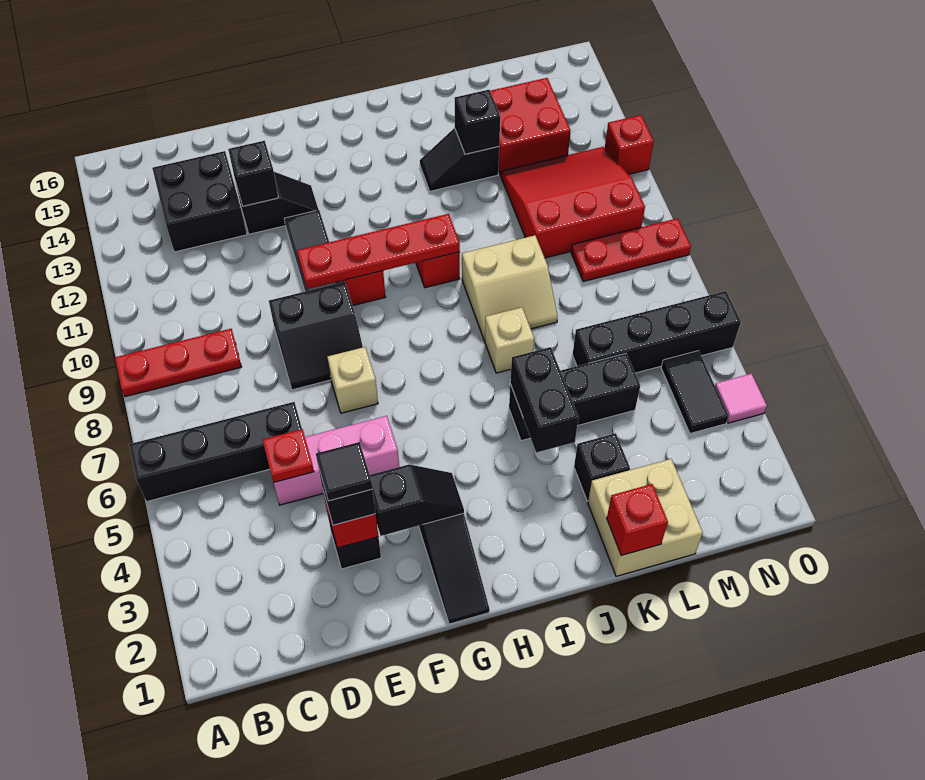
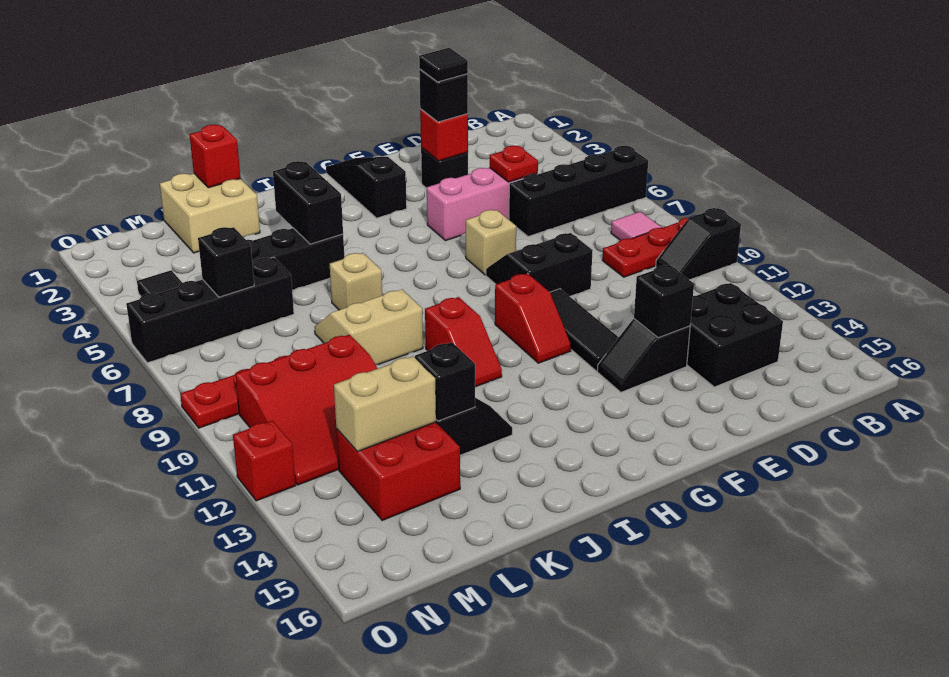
black slope F3:G3 level 2 top F -> black slope A10:B10 level 1 top A
red plate F10:I10 level 2 -> none
black brick K3 level 1 -> black brick M6 level 2
none -> tan brick L13:M13 level 2
pink tile O4 level 1 -> pink tile B8 level 1

